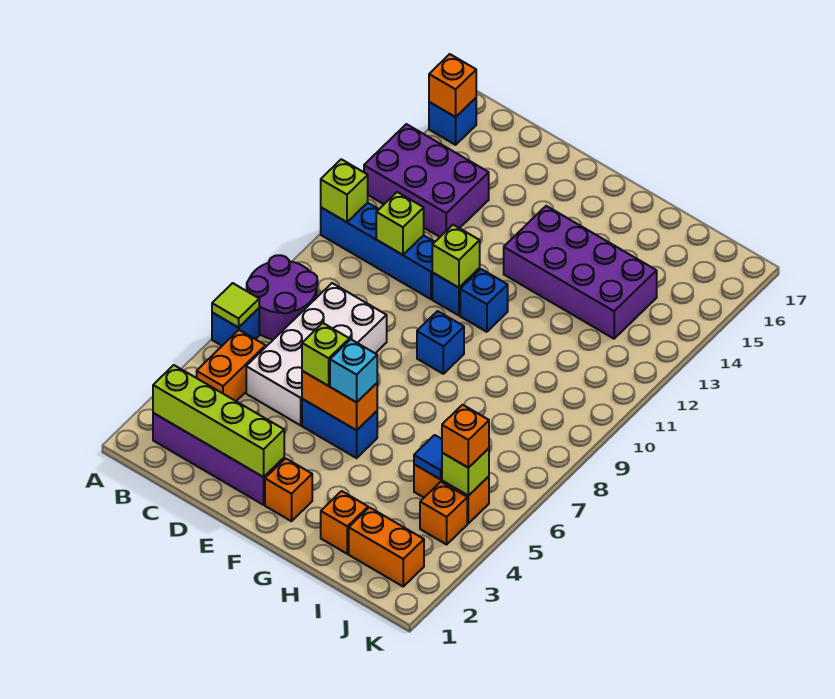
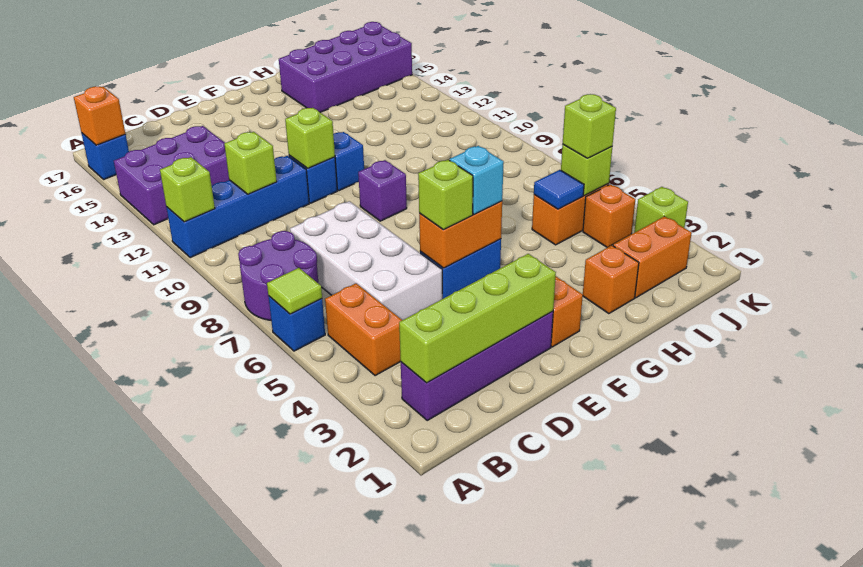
blue brick F9 level 1 -> purple brick F9 level 1
purple brick F13:I14 level 1 -> purple brick H15:K16 level 1
orange brick J5 level 3 -> lime brick J5 level 3
none -> lime brick K3 level 1

